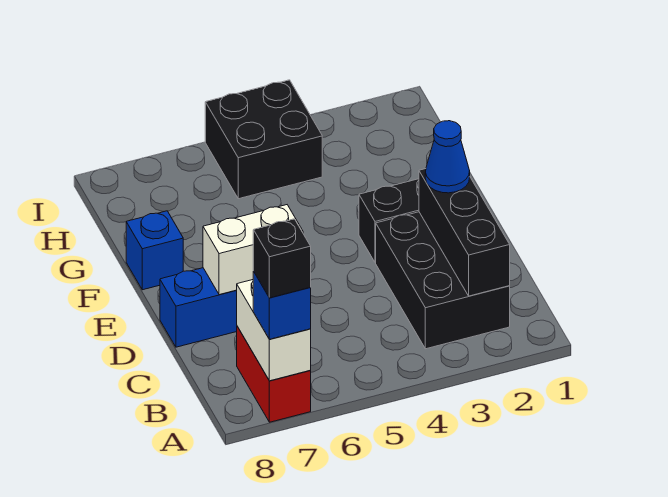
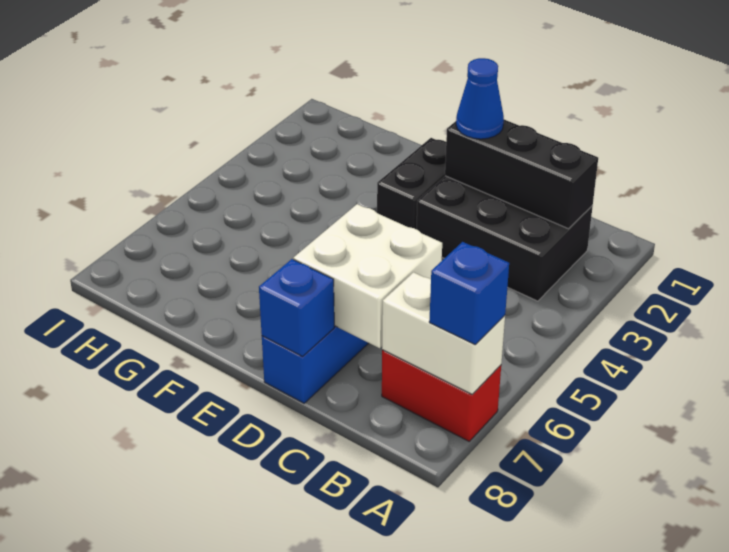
black brick A7 level 4 -> none
white brick D6:D7 level 2 -> white brick C6:D7 level 2
blue brick F8 level 1 -> blue brick D8 level 2
black brick H4:I5 level 1 -> none

